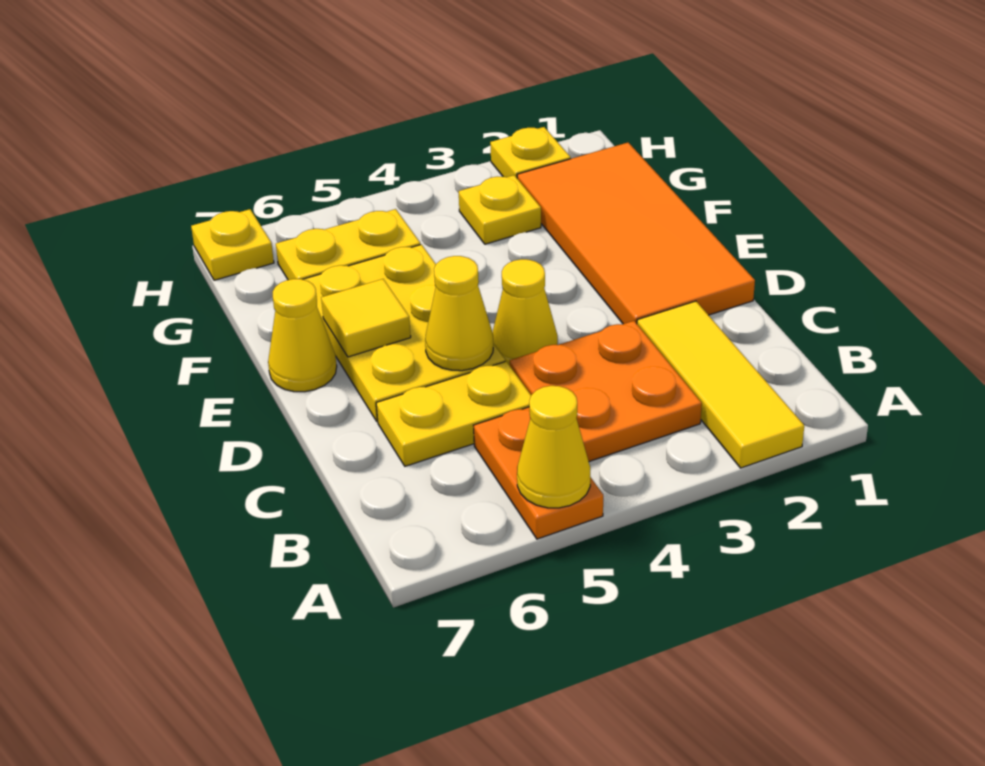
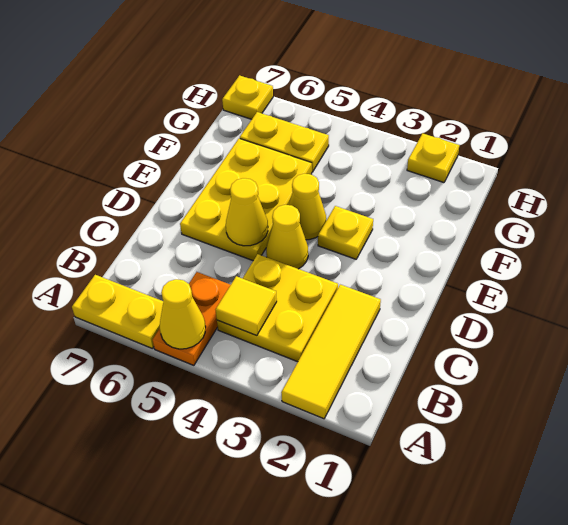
orange plate B3:C4 level 1 -> yellow plate B3:C4 level 1
yellow plate C5:C6 level 1 -> yellow plate A6:A7 level 1
orange tile D1:G2 level 1 -> none
yellow tile E6 level 2 -> yellow tile B4 level 2
yellow cone E7 level 1 -> yellow cone E4 level 1
yellow plate G3 level 1 -> yellow plate E3 level 1

